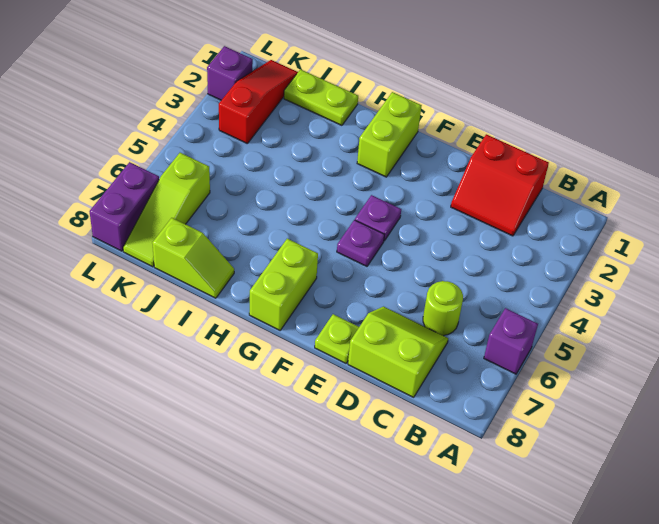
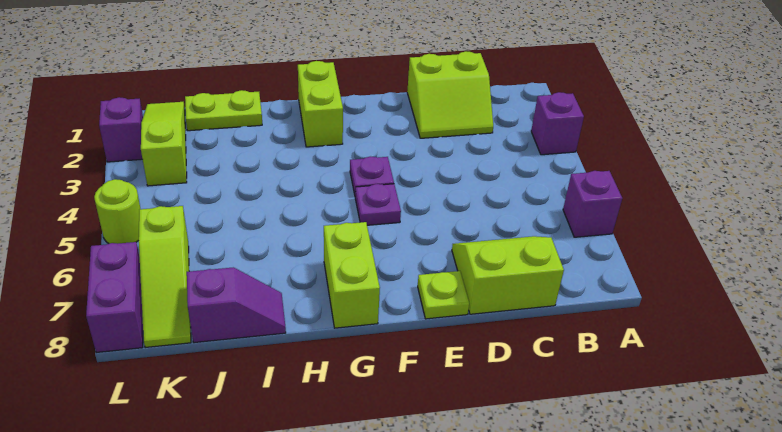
none -> purple brick A3 level 1
red slope C1:D2 level 1 top 1 -> lime slope C1:D2 level 1 top 1
lime round brick C6 level 1 -> lime round brick L5 level 1
lime slope I8:J8 level 1 top J -> purple slope I8:J8 level 1 top J
red slope K1:K3 level 1 top 3 -> lime slope K1:K3 level 1 top 3

